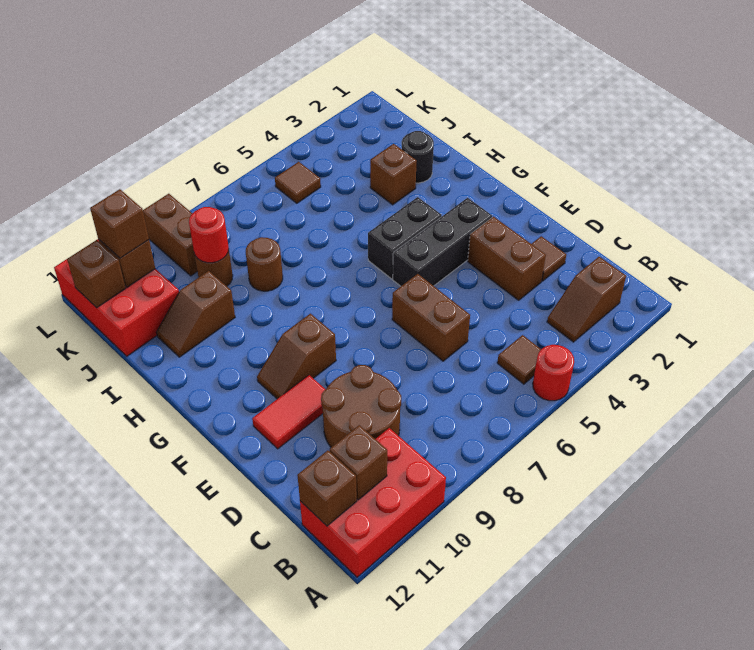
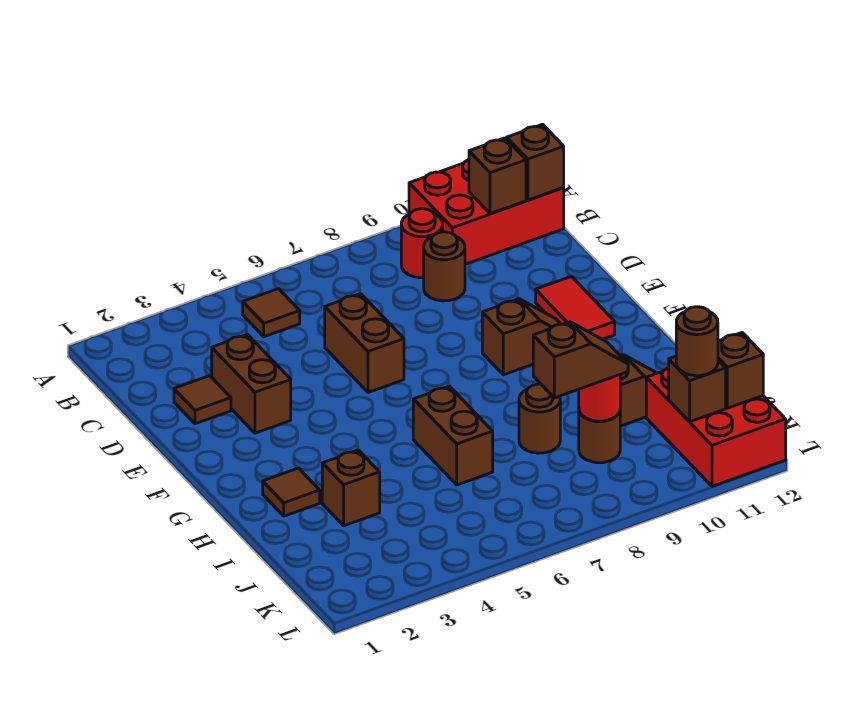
red round brick A5 level 1 -> red round brick B9 level 1
brown slope B2:B3 level 1 top 2 -> brown slope J8:J9 level 3 top 8
brown round brick C9:D10 level 1 -> brown round brick C9 level 1
red tile E10:E11 level 1 -> red tile E11:F11 level 1
black brick F3:F5 level 1 -> none
black brick G4:G5 level 1 -> none
black round brick I2 level 1 -> none
brown tile K5 level 1 -> brown tile H2 level 1
brown brick K9:L9 level 1 -> brown brick H6:I6 level 1
brown brick K11 level 3 -> brown round brick K11 level 3

